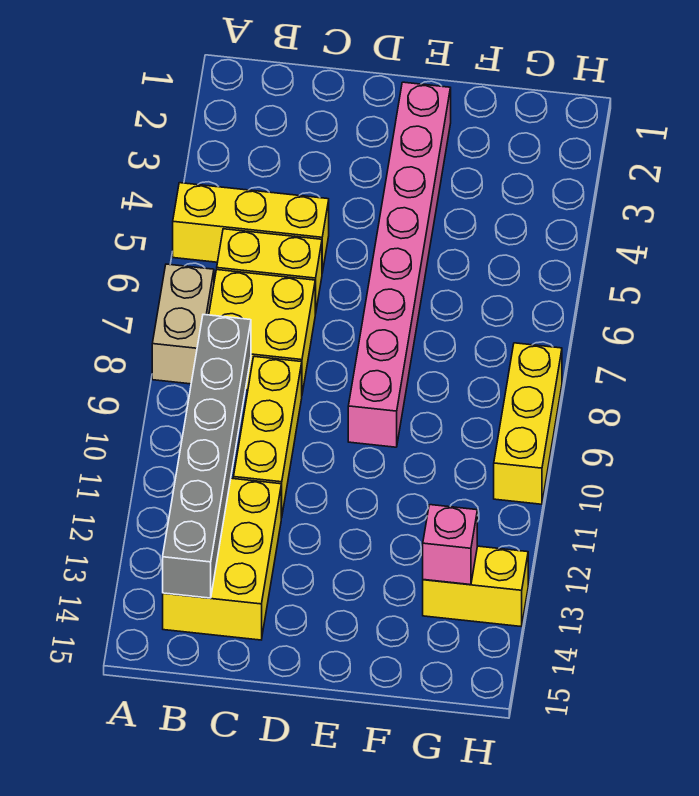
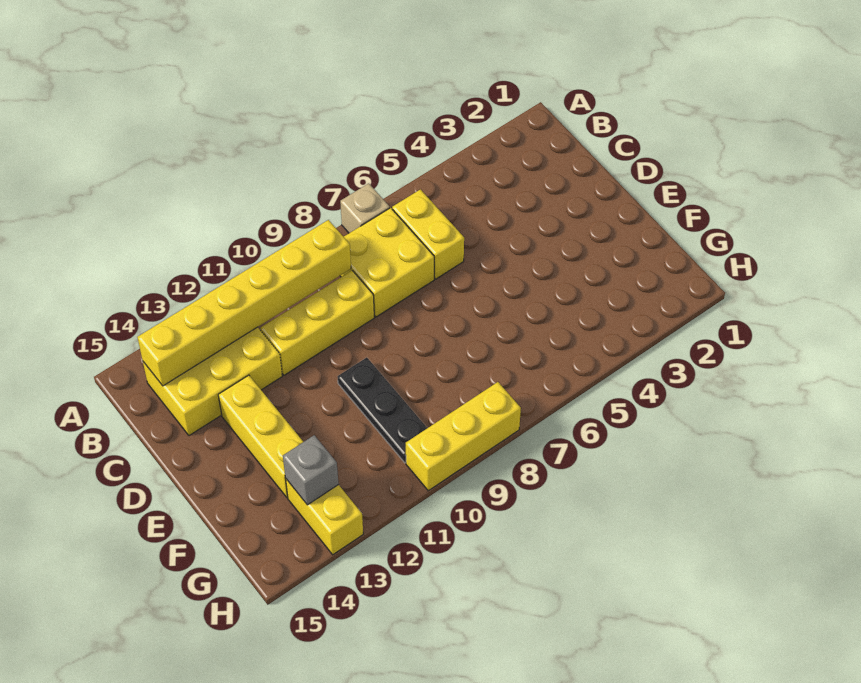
yellow brick A5:C5 level 1 -> yellow brick D13:F13 level 1
tan brick A7:A8 level 1 -> tan brick A7 level 1
grey brick B9:B14 level 2 -> yellow brick B9:B14 level 2
pink brick E2:E9 level 1 -> none
none -> black plate E10:G10 level 1
pink brick G13 level 2 -> grey brick G13 level 2

